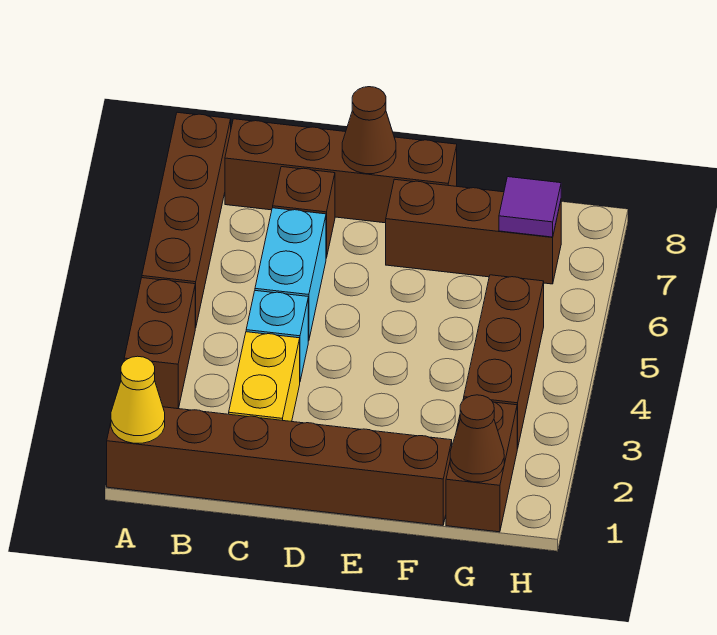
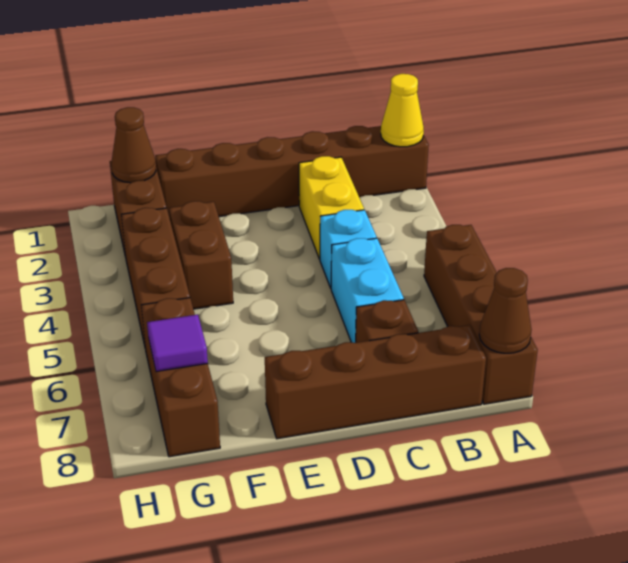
brown brick A3:A4 level 1 -> brown brick F3:F4 level 1
brown cone D8 level 2 -> brown cone A8 level 2
brown brick E7:G7 level 1 -> brown brick G6:G8 level 1

